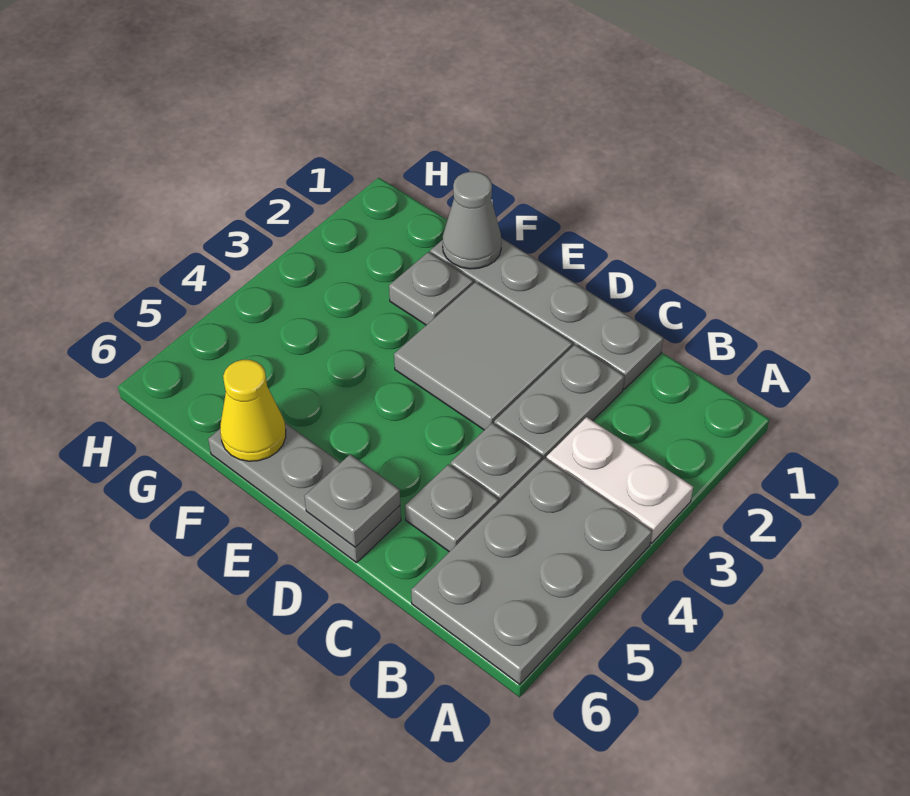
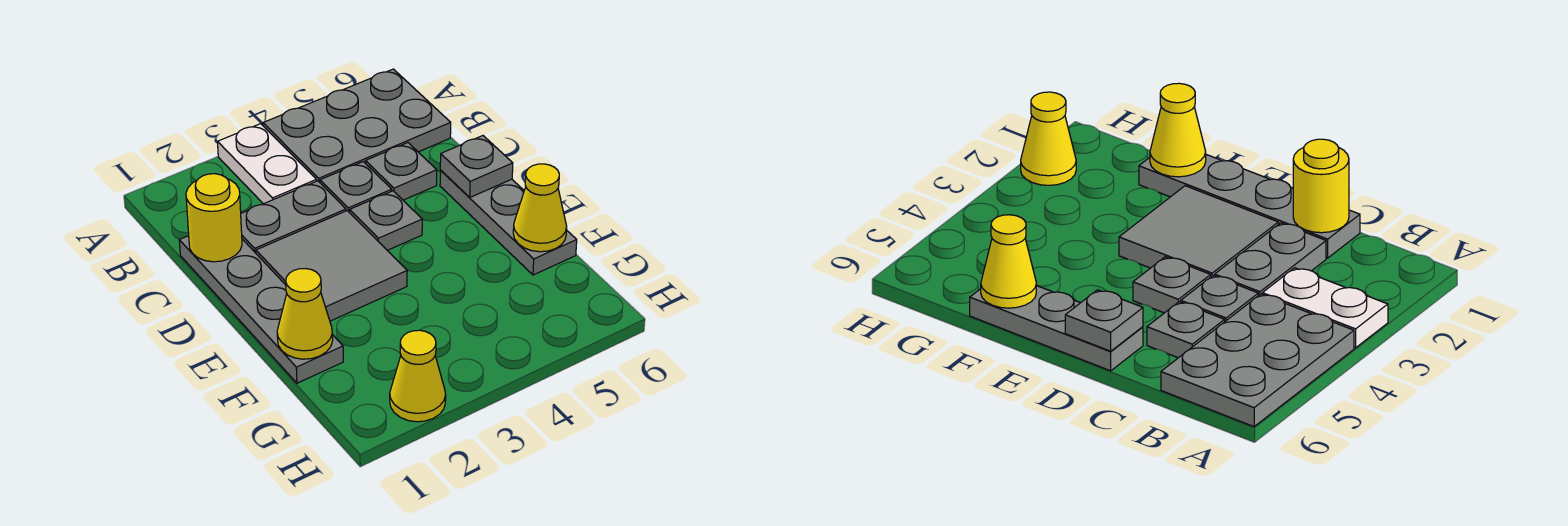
none -> yellow round brick C1 level 2
grey cone F1 level 2 -> yellow cone F1 level 2
grey plate F2 level 1 -> grey plate D4 level 1
none -> yellow cone H2 level 1

